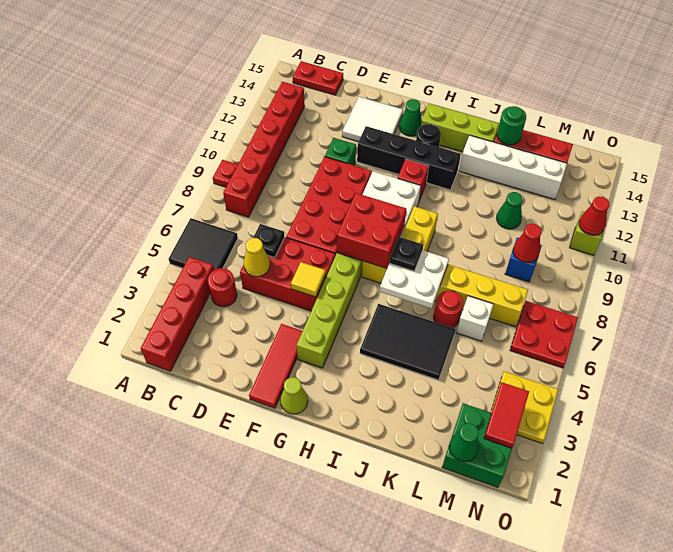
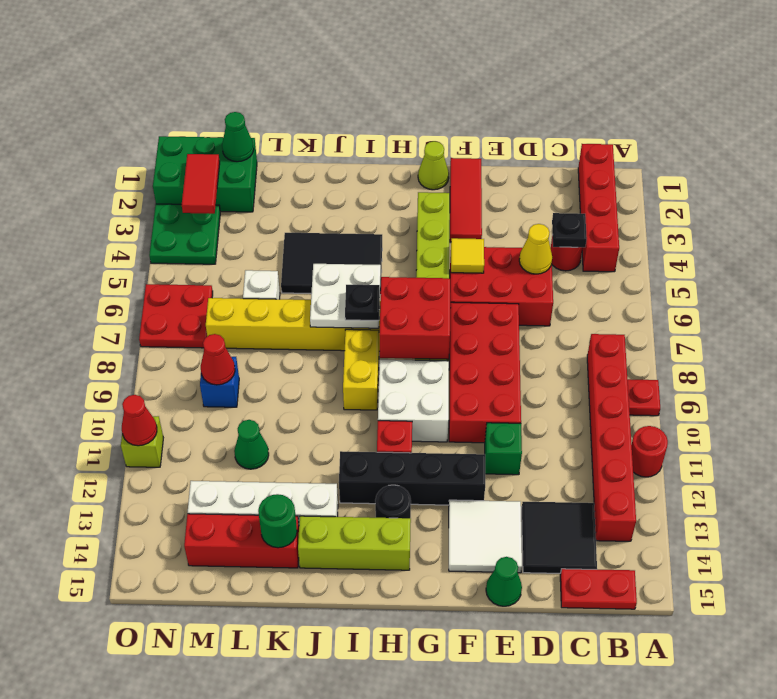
black tile A5:B6 level 1 -> black tile C13:D14 level 1
black plate D6 level 2 -> black plate C4 level 2
green cone G14 level 1 -> green cone E15 level 1
red round brick K6 level 1 -> red round brick A11 level 1
green brick M1:N2 level 1 -> green brick M1:O2 level 1
yellow plate N3:O4 level 1 -> green plate N3:O4 level 1

